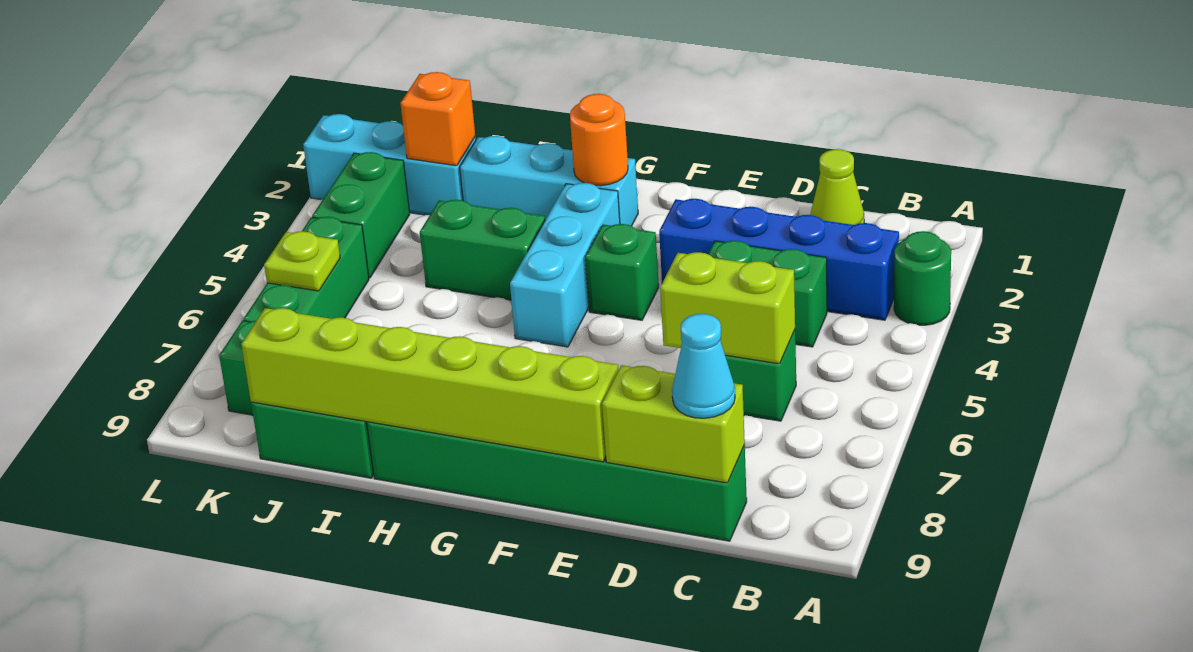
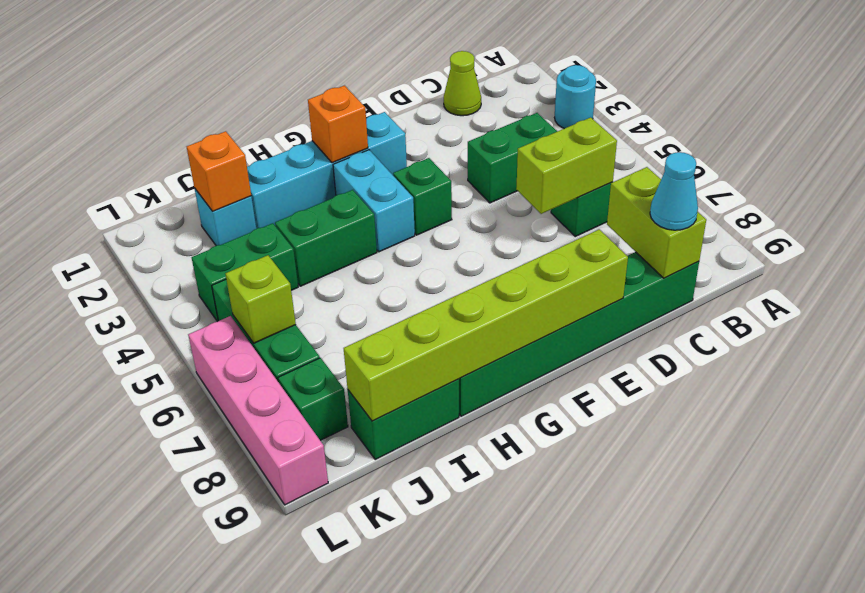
green round brick A3 level 1 -> cyan round brick A3 level 1
blue brick B3:E3 level 1 -> none
lime brick C9:D9 level 2 -> lime brick C8:C9 level 2
cyan brick G2:I2 level 1 -> cyan brick F2:I2 level 1
orange round brick G2 level 2 -> orange brick G2 level 2
cyan brick G3:G5 level 1 -> cyan brick G3:G4 level 1
cyan brick J2:L2 level 1 -> cyan brick J2 level 1
green brick K3:K4 level 1 -> green brick J4:K4 level 1
lime plate K6 level 2 -> lime brick K6 level 2
none -> pink brick L6:L9 level 1

